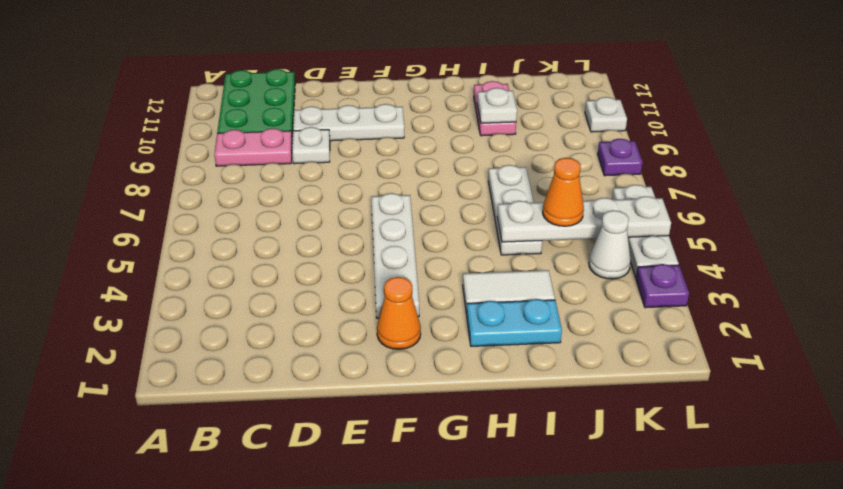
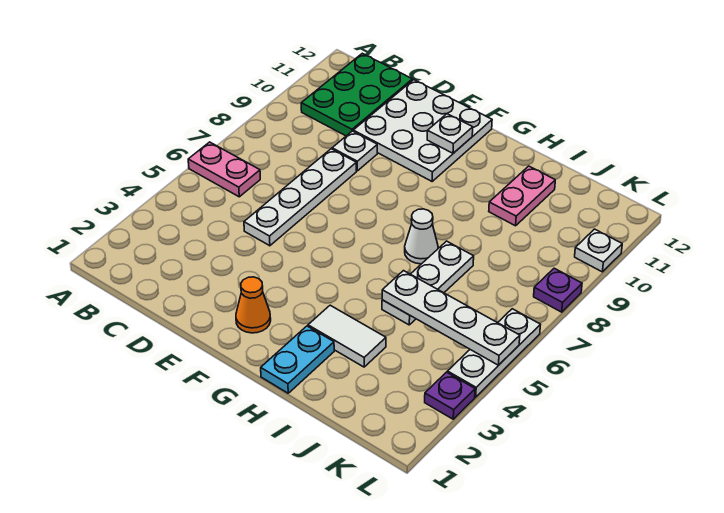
pink plate B9:C9 level 1 -> pink plate A6:B6 level 1
white plate D10:F10 level 1 -> white plate D10:F12 level 1
white plate F3:F6 level 1 -> white plate D5:D8 level 1
cyan plate H2:I2 level 1 -> cyan plate H1:H2 level 1
white plate I10 level 2 -> white plate F11 level 2
orange cone J5 level 3 -> none
white cone K4 level 1 -> white cone H7 level 1

